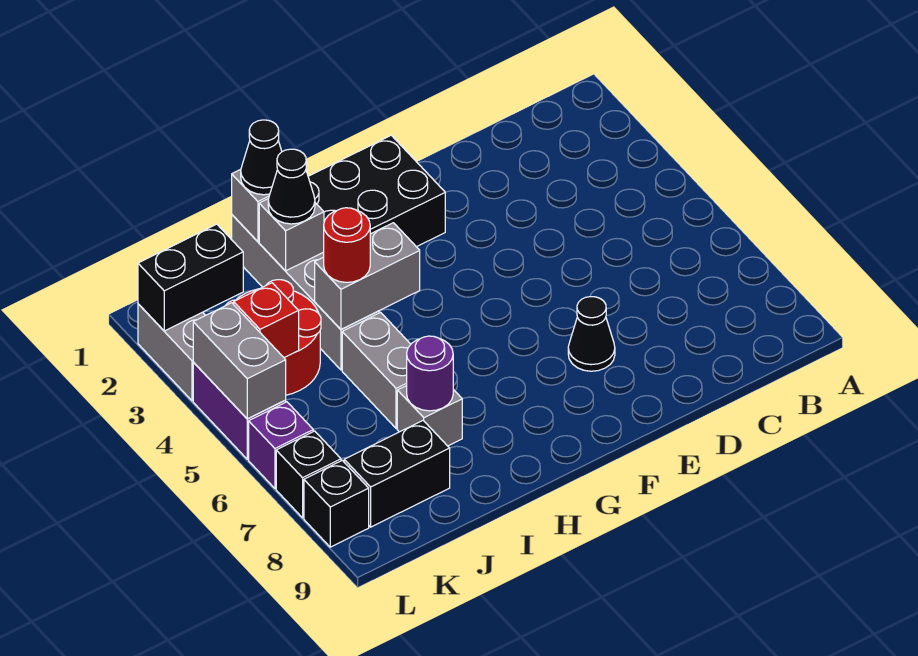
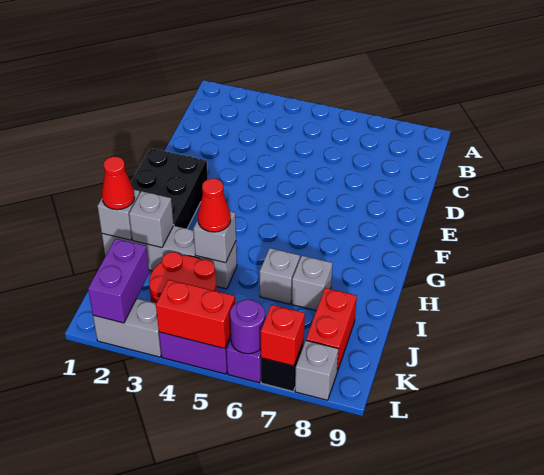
black cone E7 level 1 -> none
grey brick H4:I4 level 2 -> grey brick I4 level 2
black cone I1 level 3 -> red cone I1 level 3
black cone I2 level 3 -> none
red round brick I4 level 3 -> red cone I4 level 3
grey brick I5:I6 level 1 -> grey brick I6 level 1
purple round brick I7 level 2 -> purple round brick L6 level 2
black brick J8:K8 level 1 -> red brick J8:K8 level 1
black brick K2:L2 level 2 -> purple brick K2:L2 level 2
red brick K4 level 2 -> red brick L7 level 2
grey brick L4:L5 level 2 -> red brick L4:L5 level 2
black brick L8 level 1 -> grey brick L8 level 1

